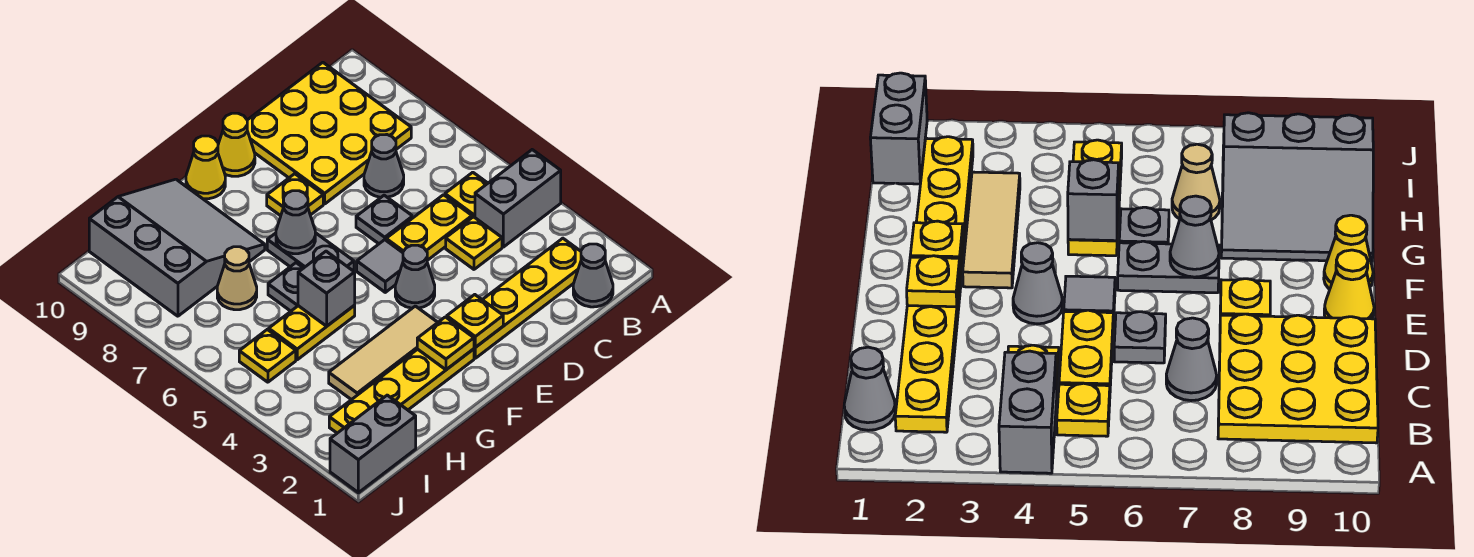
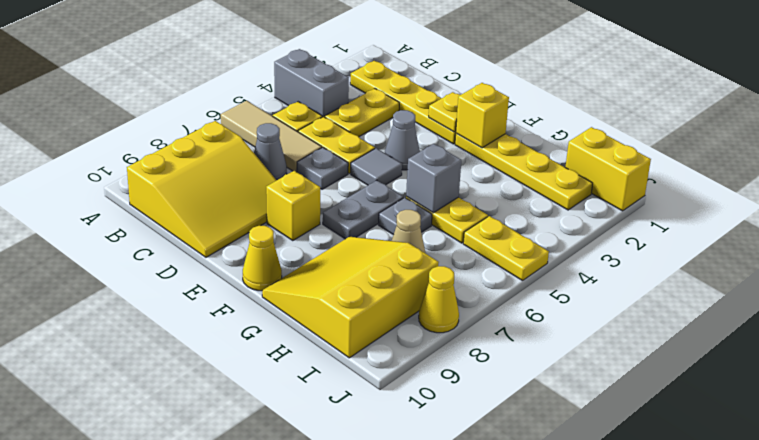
grey cone B1 level 1 -> none
yellow plate B8:D10 level 1 -> yellow slope B8:D10 level 1 top B
yellow plate C4 level 1 -> yellow plate C3:C4 level 1
yellow plate E8 level 1 -> yellow brick E8 level 1
yellow cone E10 level 1 -> yellow cone J8 level 1
yellow plate F2 level 2 -> yellow brick F2 level 2
tan tile F3:H3 level 1 -> tan tile A6:C6 level 1
grey cone F7 level 2 -> none
grey slope G8:I10 level 1 top I -> yellow slope G8:I10 level 1 top I
grey brick I1:J1 level 1 -> yellow brick I1:J1 level 1
yellow plate I5 level 1 -> yellow plate I5:J5 level 1

